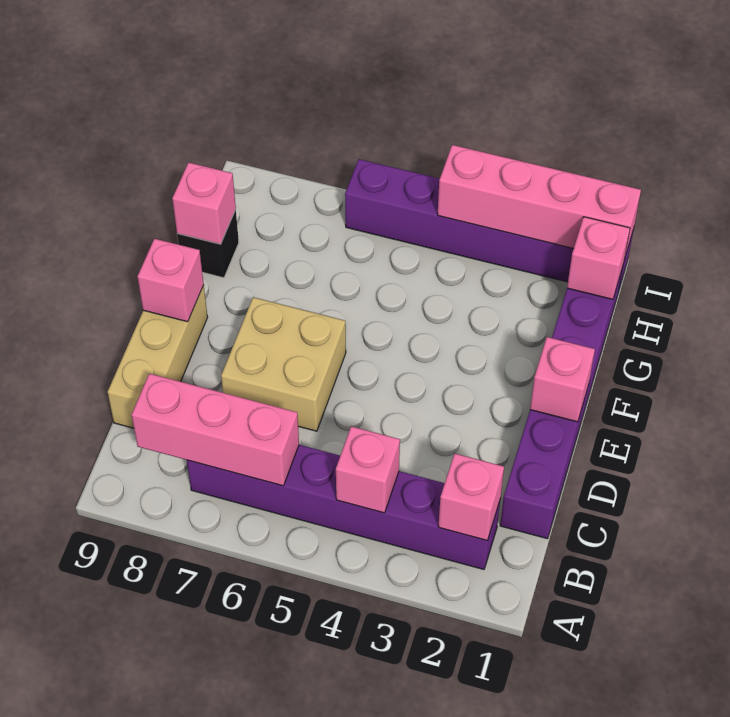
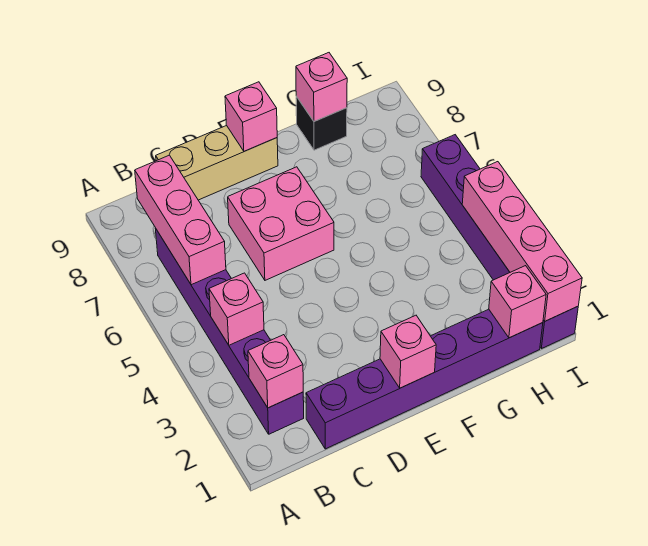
tan brick D6:E7 level 1 -> pink brick D6:E7 level 1

